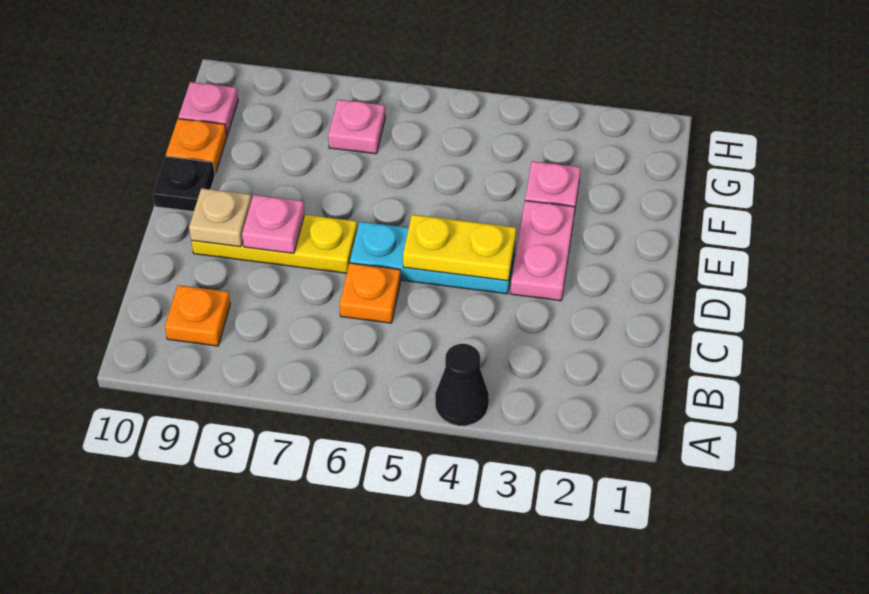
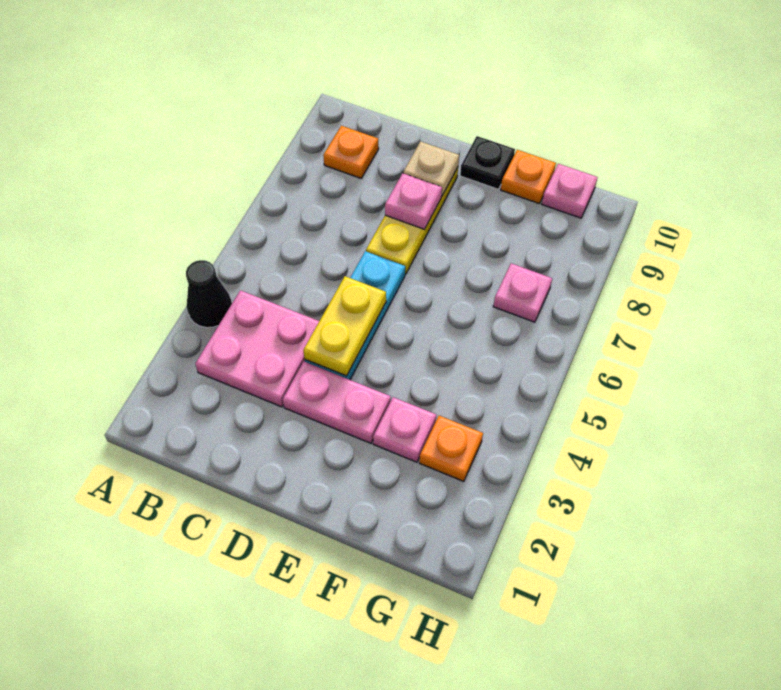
none -> pink plate B3:C4 level 1
orange plate C6 level 1 -> orange plate G3 level 1

